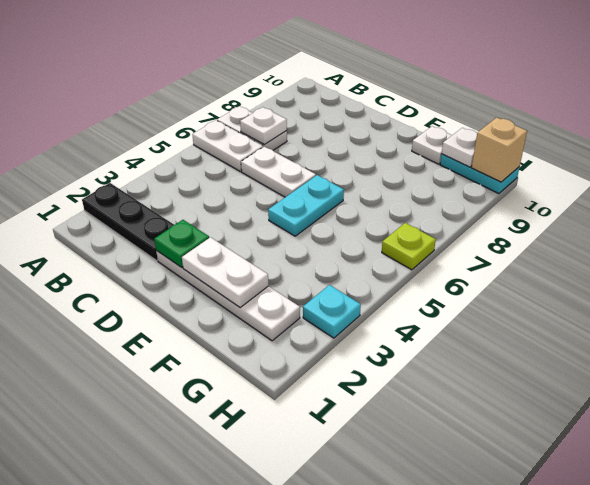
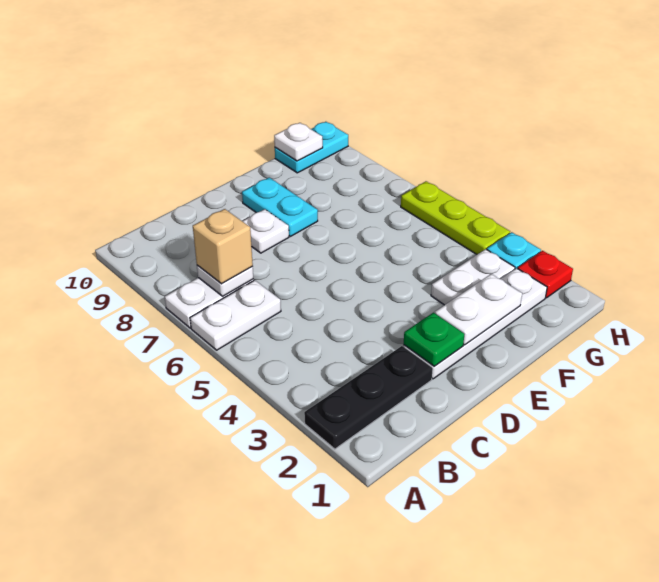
white plate C6:D6 level 1 -> white plate F3:G3 level 1
cyan plate E5:E6 level 1 -> cyan plate E8:E9 level 1
white plate F10 level 1 -> white plate D8 level 1
none -> red plate H2 level 1
lime plate H6 level 1 -> lime plate H4:H6 level 1
tan brick H10 level 2 -> tan brick B7 level 3

